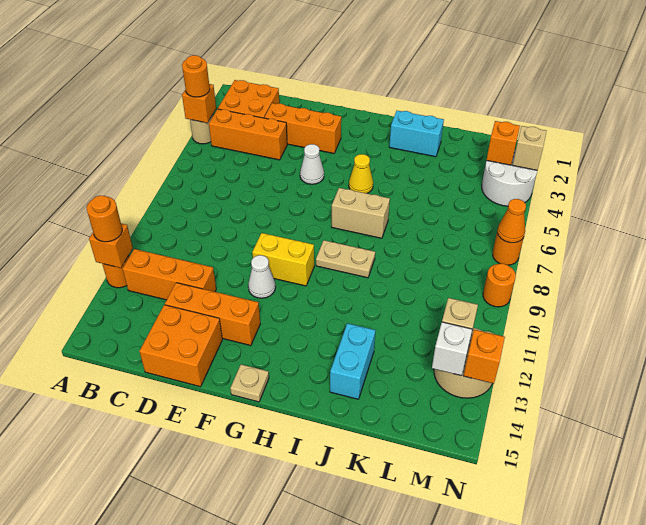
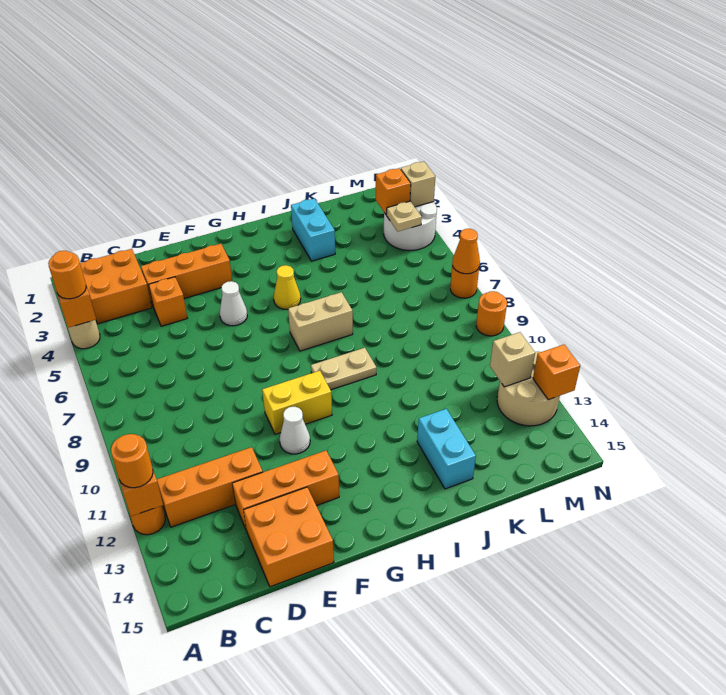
orange brick B4:D4 level 1 -> orange brick D4 level 1
tan plate G15 level 1 -> tan plate M4 level 2
cyan brick I2:J2 level 1 -> cyan brick J2:J3 level 1
white brick M13 level 2 -> none

